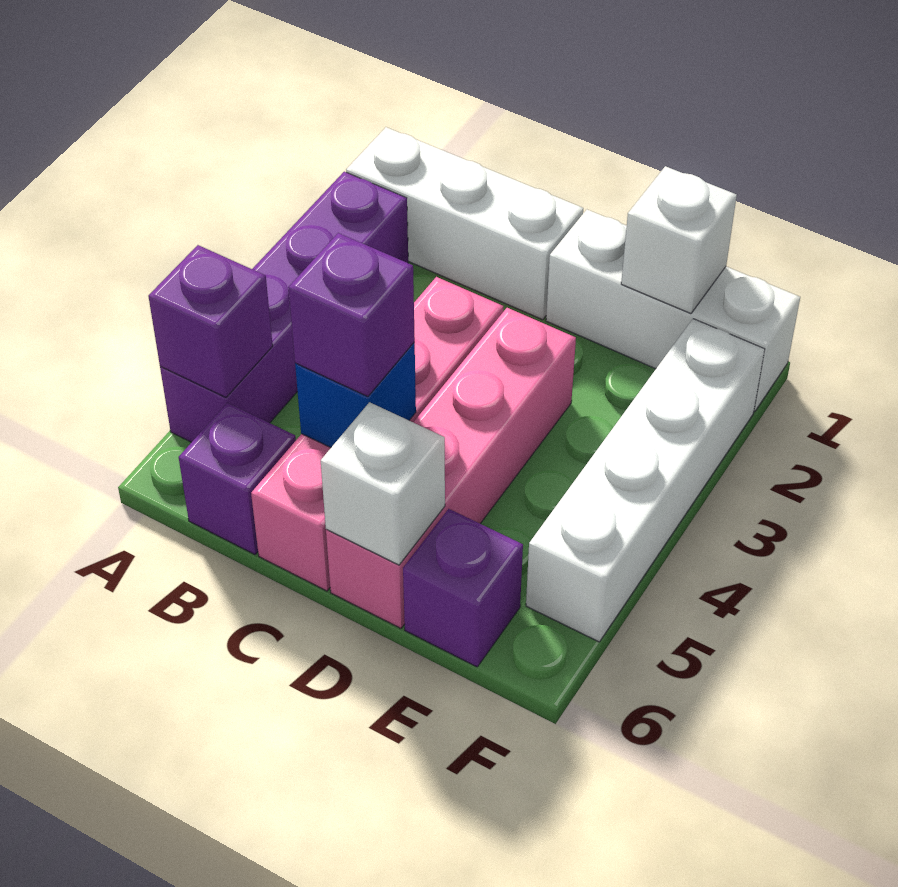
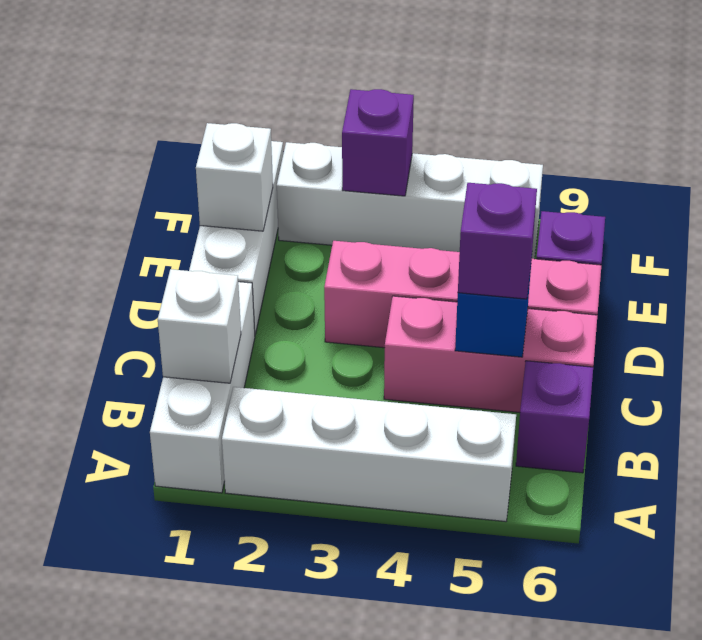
purple brick A2:A5 level 1 -> white brick A2:A5 level 1
purple brick A5 level 2 -> purple brick F3 level 2
pink brick C3:C6 level 1 -> pink brick C4:C6 level 1
white brick D6 level 2 -> white brick B1 level 2

